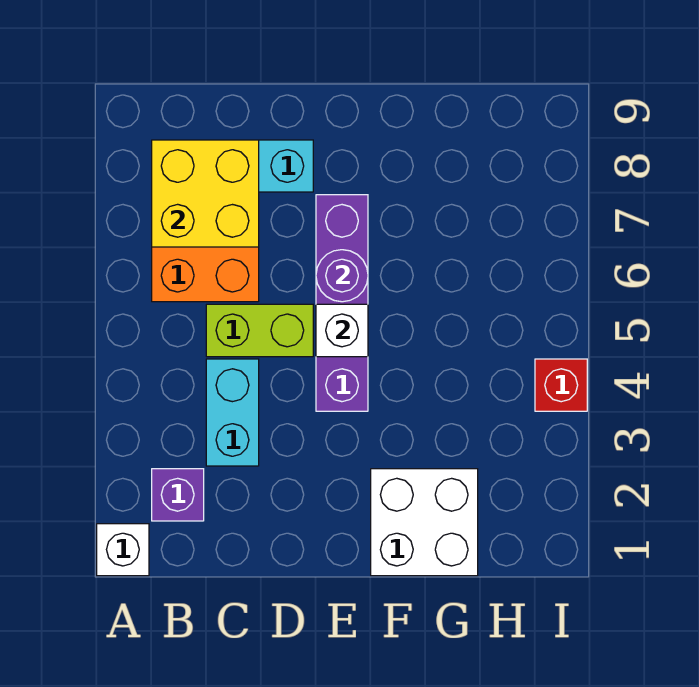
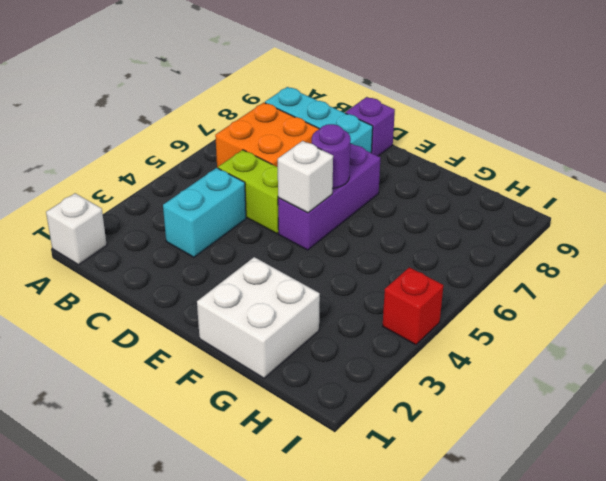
purple brick B2 level 1 -> purple brick D9 level 1
yellow brick B7:C8 level 2 -> none
purple brick E4:E7 level 1 -> purple brick E5:E7 level 1

